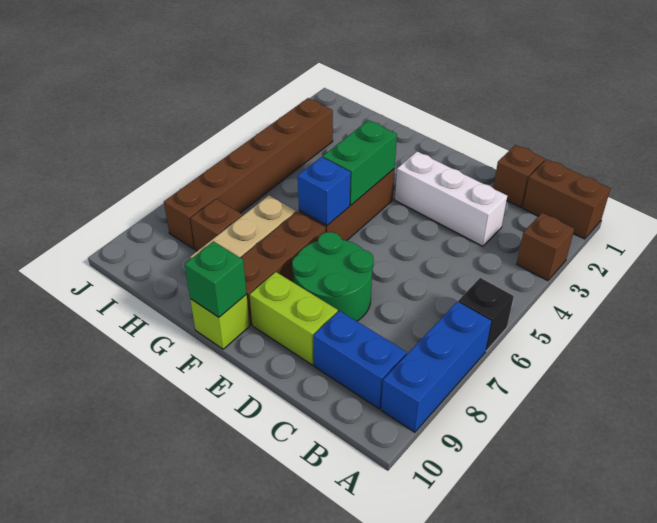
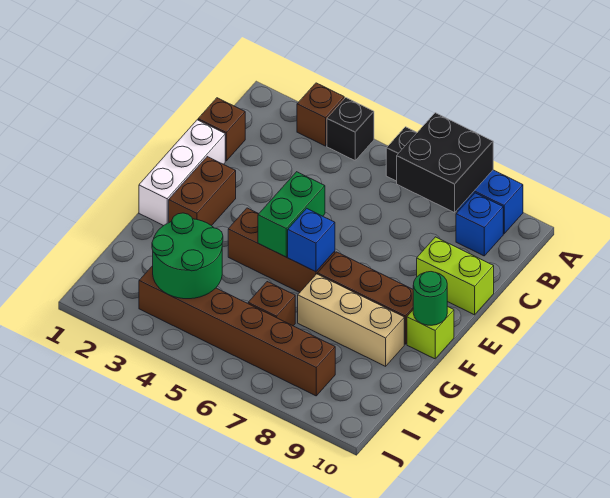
brown brick A1:B1 level 1 -> brown brick E2:F2 level 1
none -> black brick A4 level 1
none -> black brick A7:B8 level 2
blue brick B9:C9 level 1 -> blue brick B9 level 1
white brick C3:E3 level 1 -> white brick D1:F1 level 1
green round brick D7:E8 level 1 -> green round brick H3:I4 level 2
lime brick D9:E9 level 1 -> lime brick D9:D10 level 1
green brick F4:F5 level 2 -> green brick E5:F5 level 2
green brick F10 level 2 -> green round brick F10 level 2
brown brick H8 level 1 -> brown brick H6 level 1

